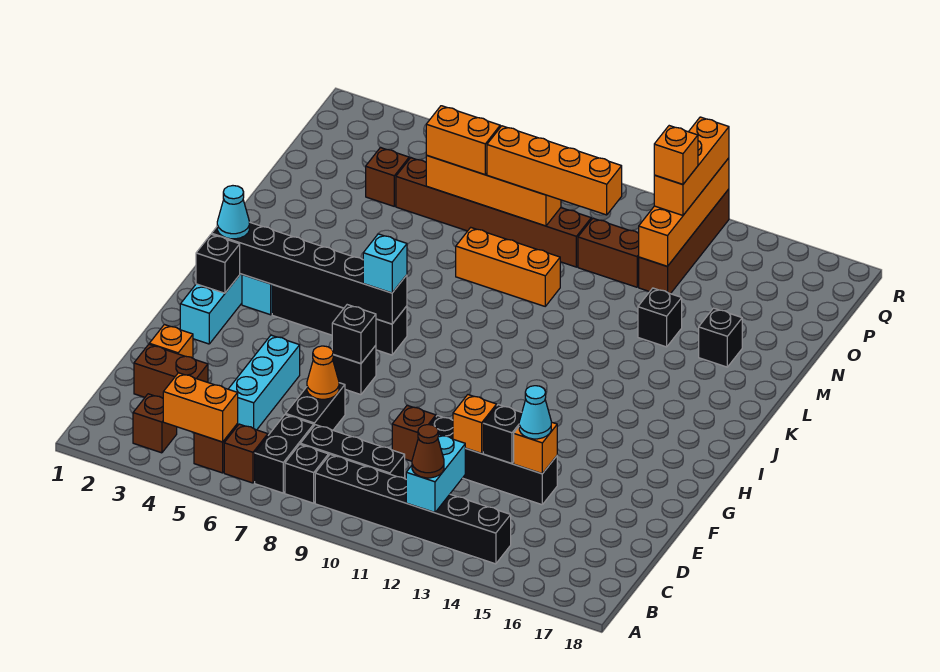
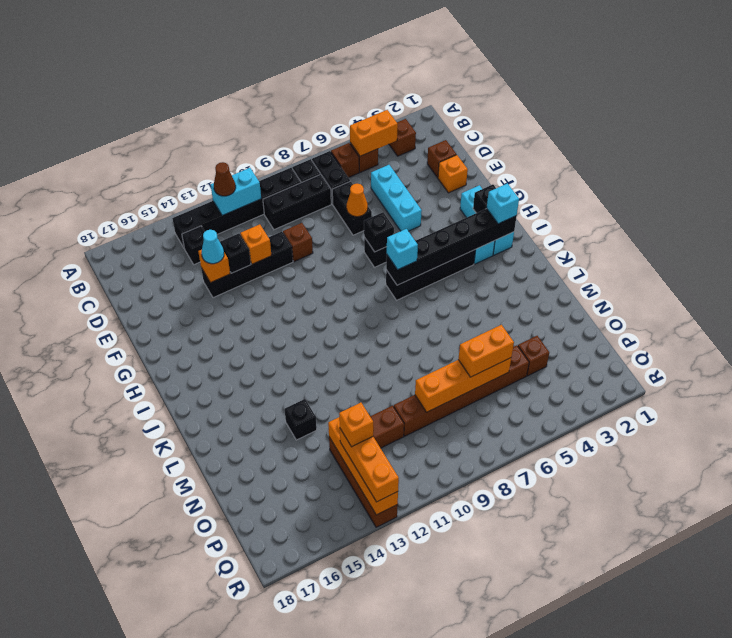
cyan brick B12:C12 level 2 -> cyan brick B11:B12 level 2
brown brick D2:D3 level 1 -> brown brick D2 level 1
cyan cone I2 level 3 -> cyan brick I2 level 3
orange brick M8:M10 level 1 -> none
black brick M16 level 1 -> black brick C14 level 1
orange brick O8:O11 level 3 -> none

